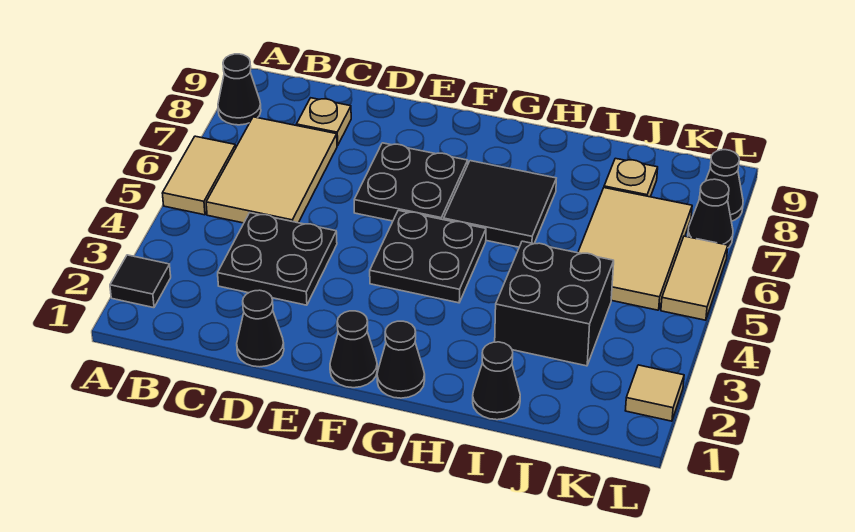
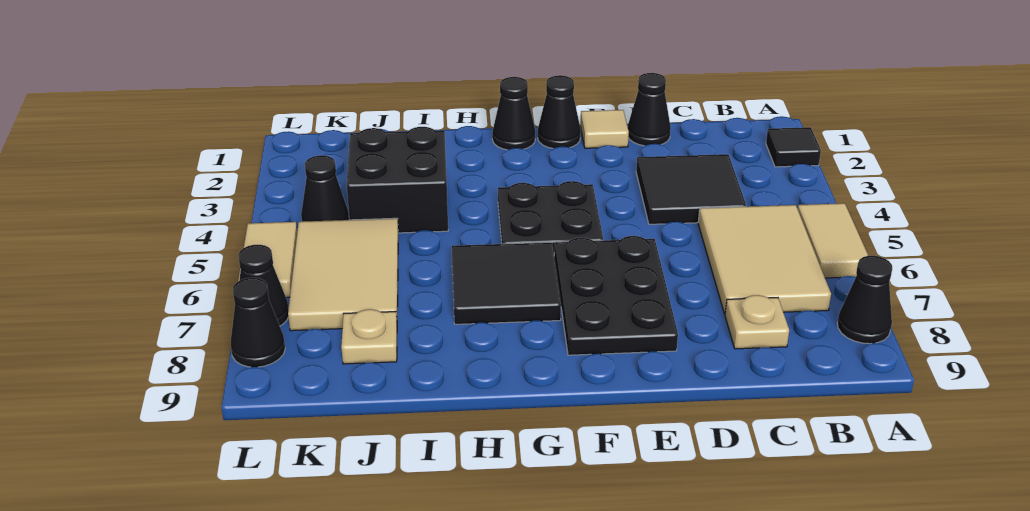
black plate C3:D4 level 1 -> black tile C3:D4 level 1
black plate E6:F7 level 1 -> black plate E6:F8 level 1
black cone I1 level 1 -> black cone K4 level 1
tan tile L2 level 1 -> tan tile E1 level 1

